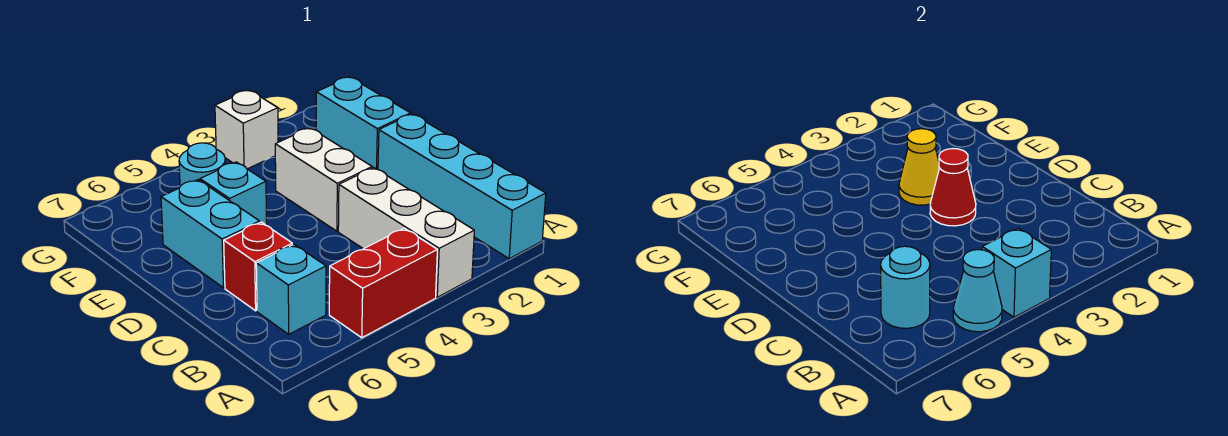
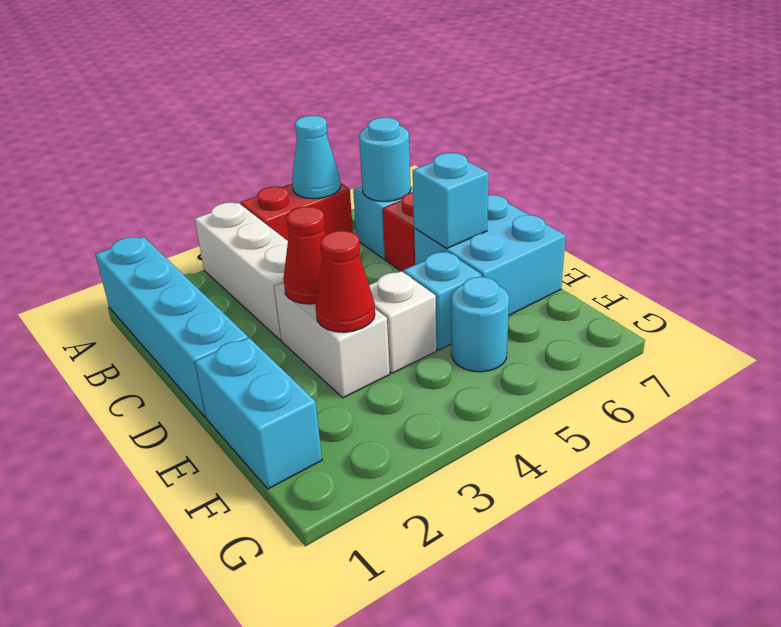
cyan brick A4 level 2 -> cyan brick D6 level 2
cyan brick D6:E6 level 1 -> cyan brick D6:E7 level 1
yellow cone E3 level 2 -> red cone E3 level 2
white brick G3 level 1 -> white brick E4 level 1

